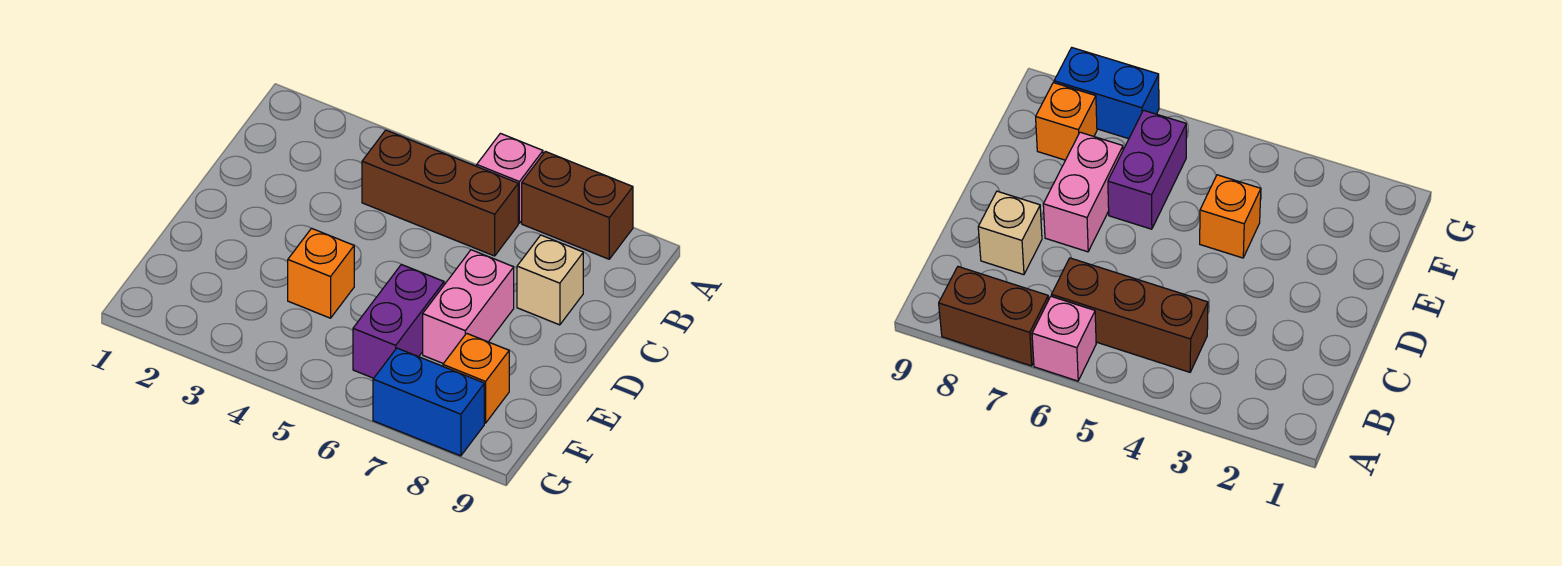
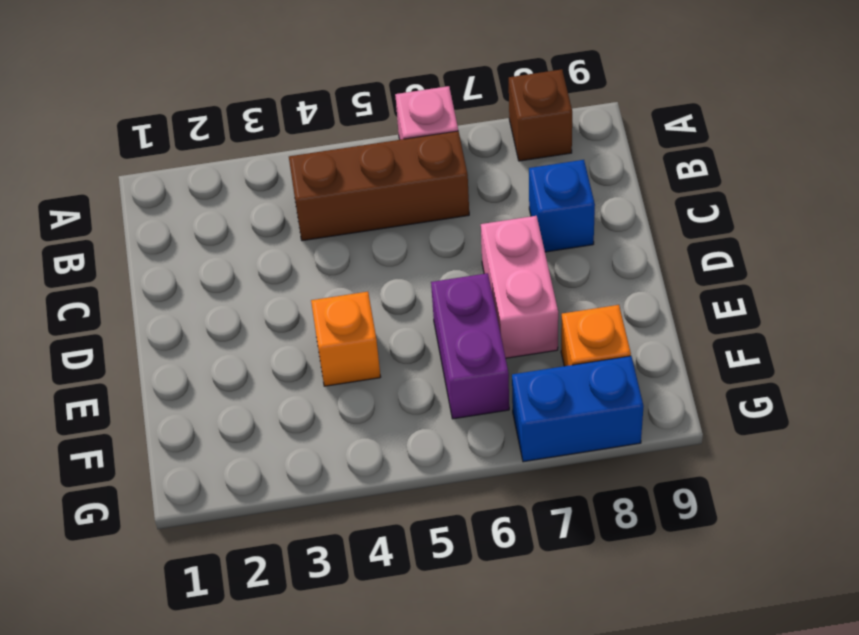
brown brick A7:A8 level 1 -> brown brick A8 level 1
tan brick C8 level 1 -> blue brick C8 level 1

